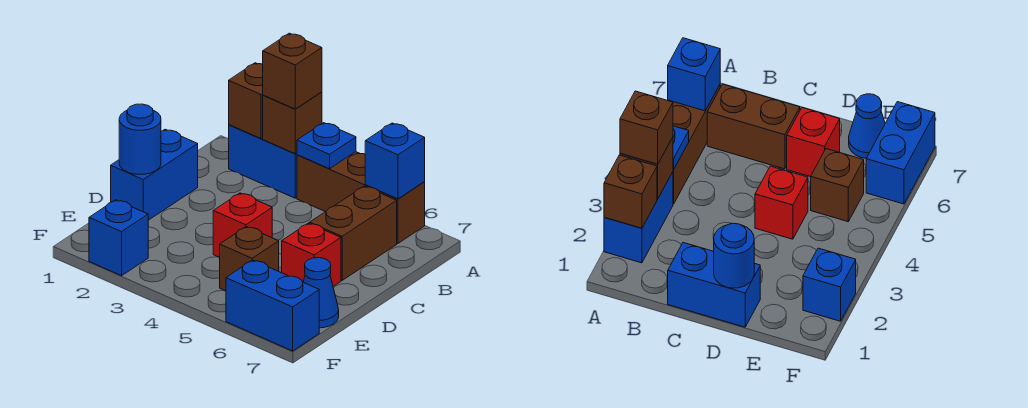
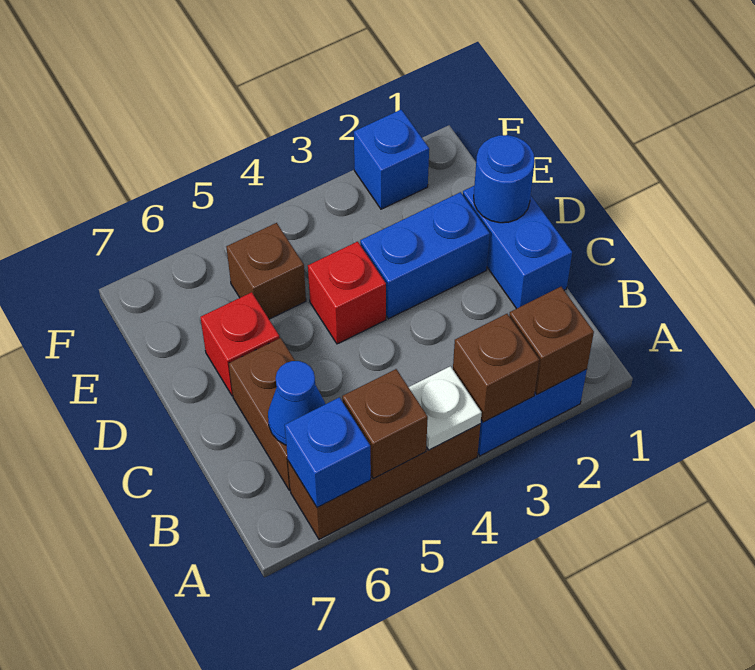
brown brick A3 level 3 -> brown brick A5 level 2
blue plate A4 level 2 -> white plate A4 level 2
blue cone E7 level 1 -> blue cone B6 level 2
blue brick F6:F7 level 1 -> blue brick D2:D3 level 1

